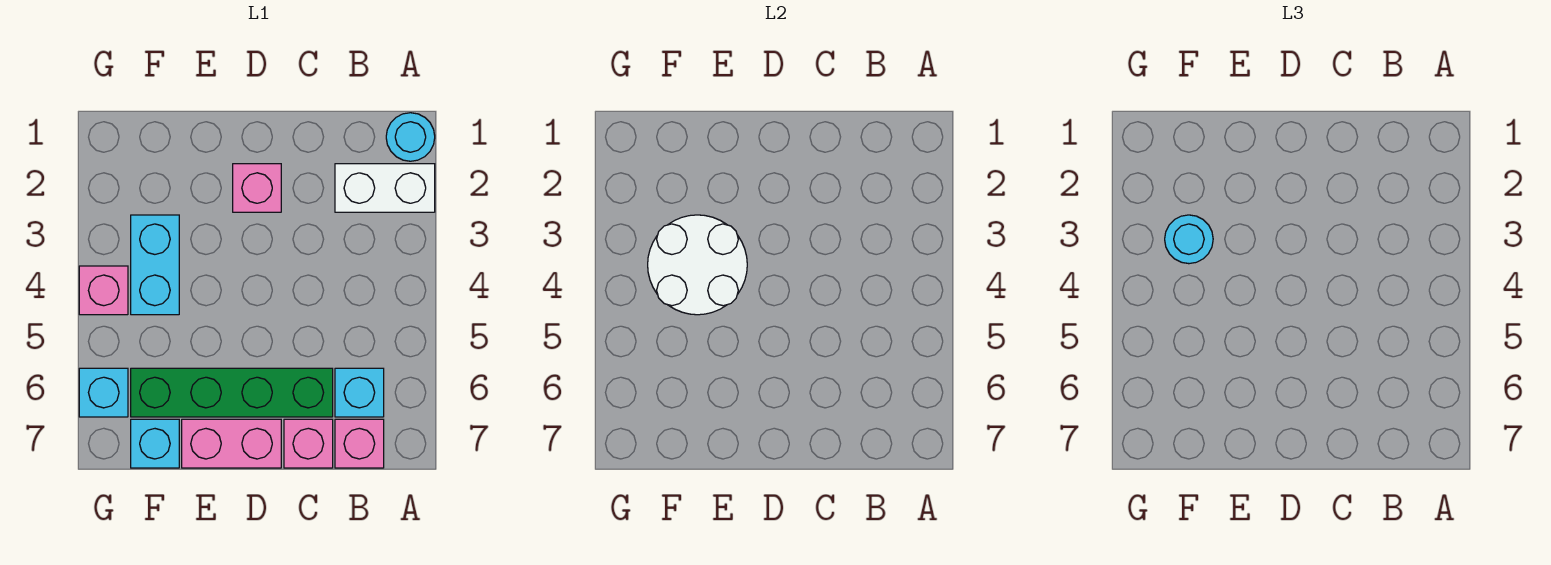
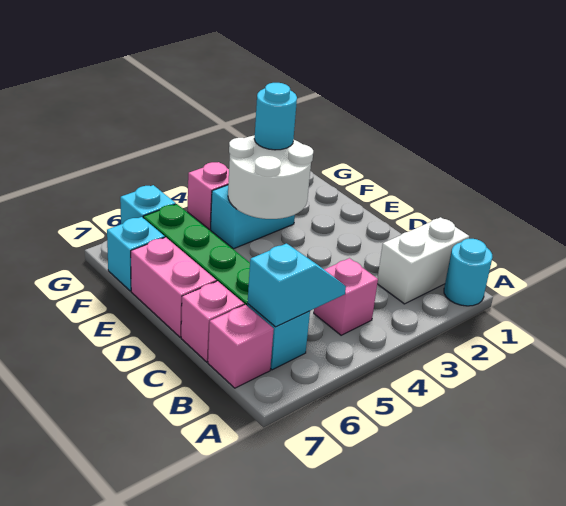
white brick A2:B2 level 1 -> white brick B1:B2 level 1
none -> cyan slope B5:B6 level 2 top 6
pink brick D2 level 1 -> pink brick B4 level 1

